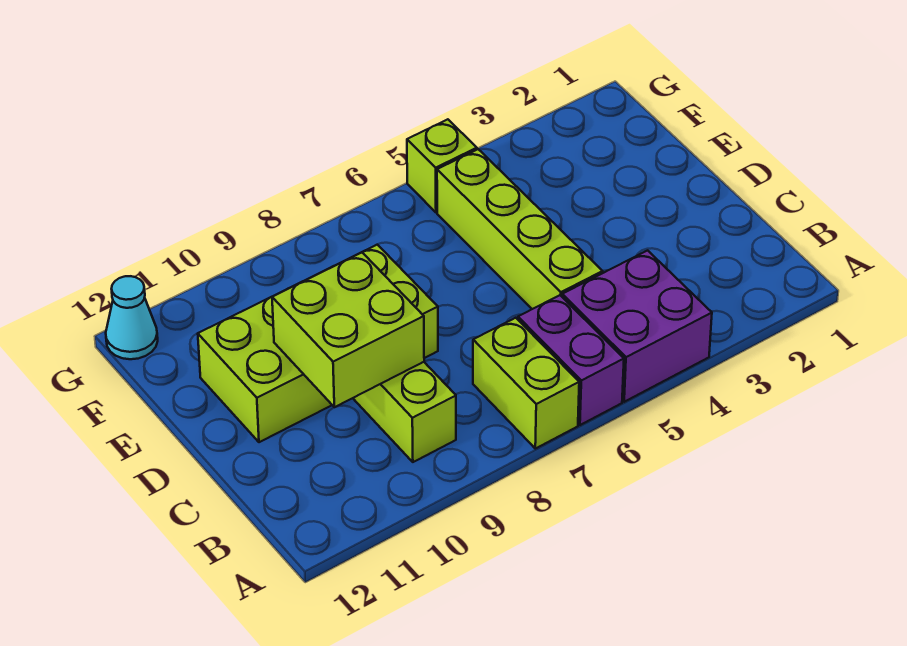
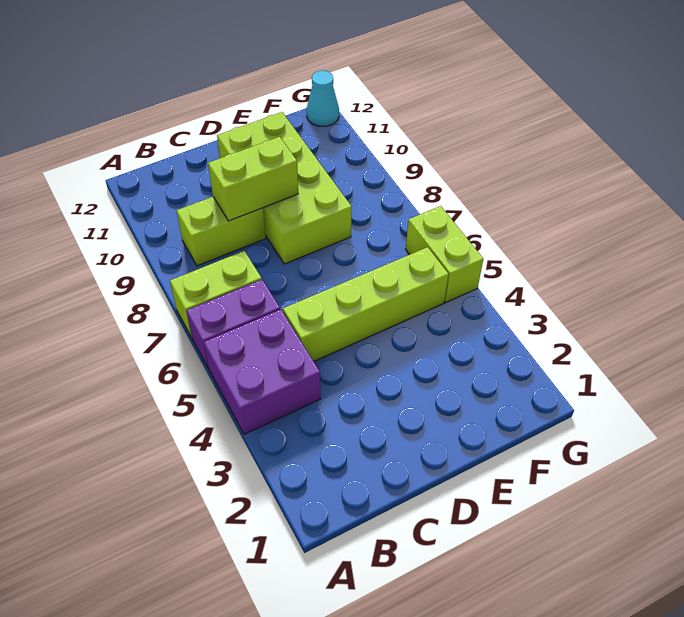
lime brick C9:D10 level 2 -> lime brick C9:D9 level 2
lime brick G5 level 1 -> lime brick G5:G6 level 1

